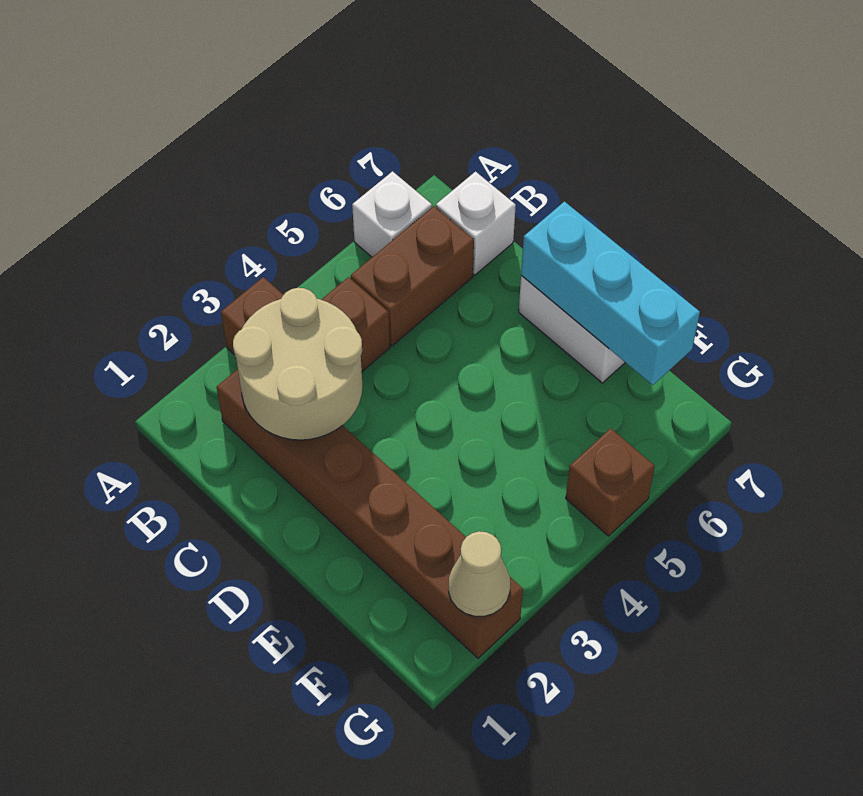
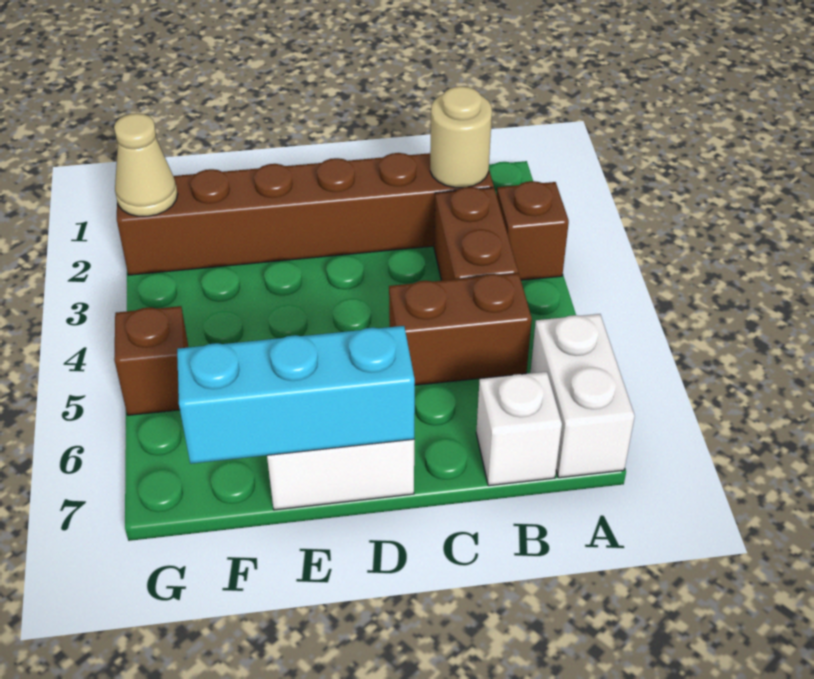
white brick A6 level 1 -> white brick A6:A7 level 1
tan round brick B2:C3 level 2 -> tan round brick B2 level 2
brown brick B5:B6 level 1 -> brown brick B5:C5 level 1

